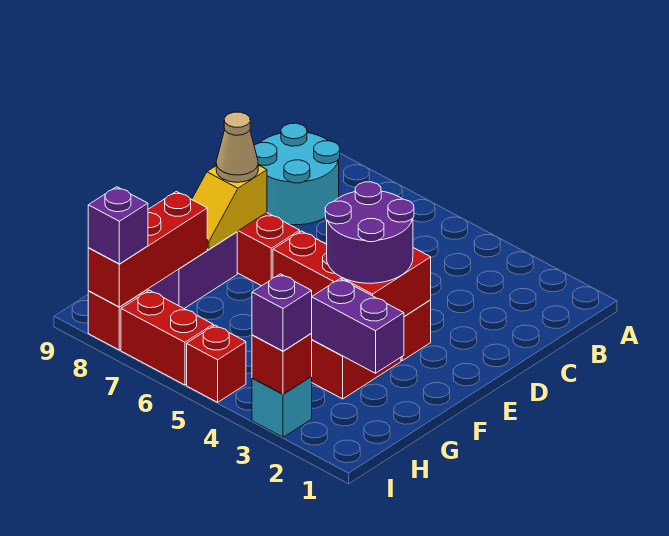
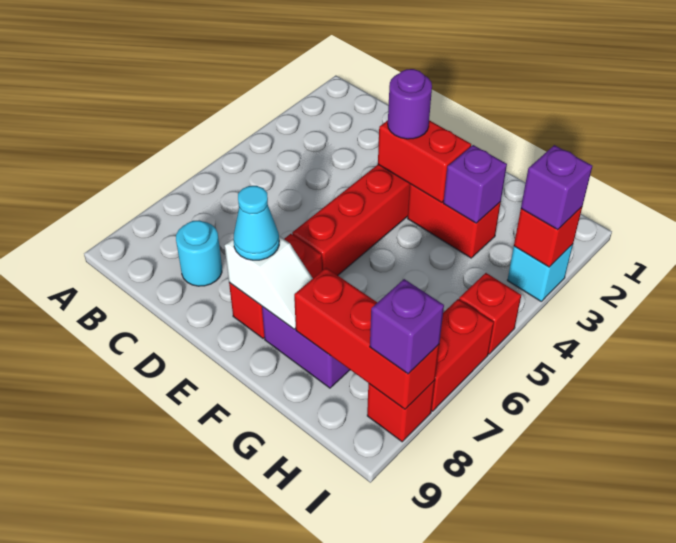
cyan round brick B8:C9 level 1 -> cyan round brick C8 level 1
purple round brick E3:F4 level 3 -> purple round brick E3 level 3
yellow slope E8:F8 level 2 top E -> white slope E8:F8 level 2 top E
tan cone E8 level 3 -> cyan cone E8 level 3
purple brick G2:G3 level 2 -> purple brick G3 level 2

